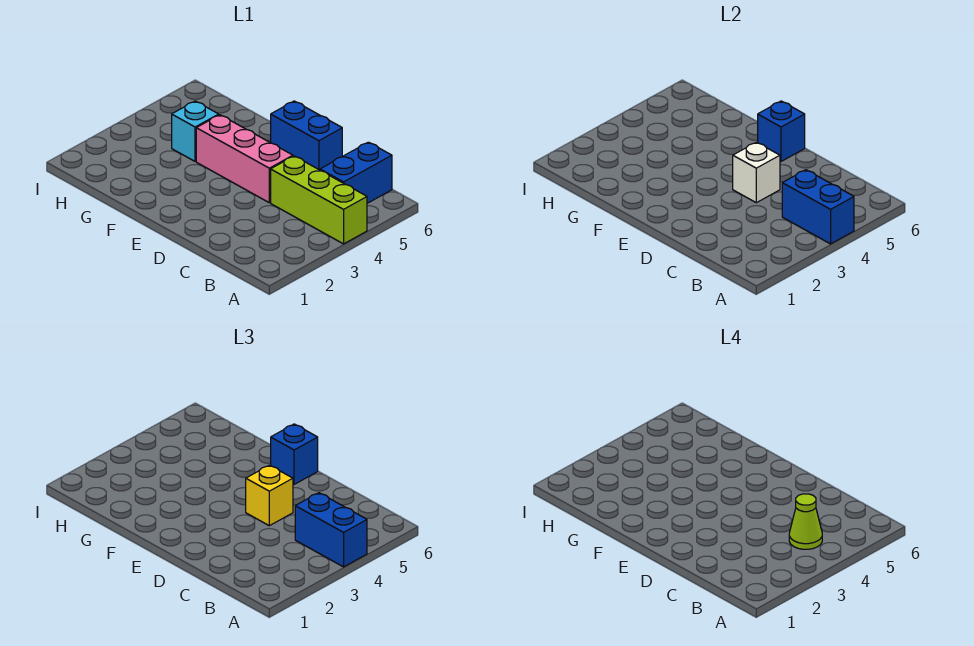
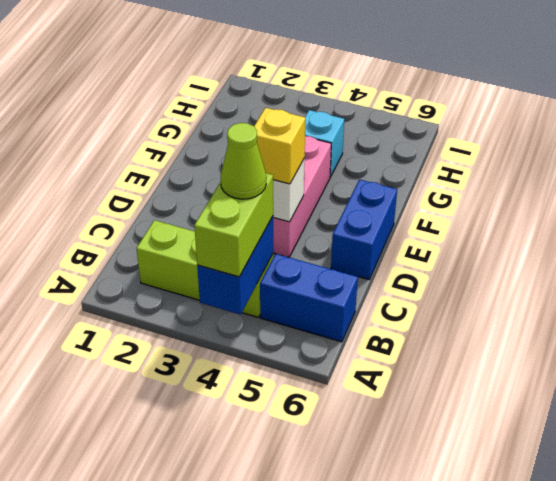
lime brick A4:C4 level 1 -> lime brick B2:B4 level 1
blue brick A4:B4 level 3 -> lime brick A4:B4 level 3
blue brick E6 level 2 -> none
blue brick E6 level 3 -> none

